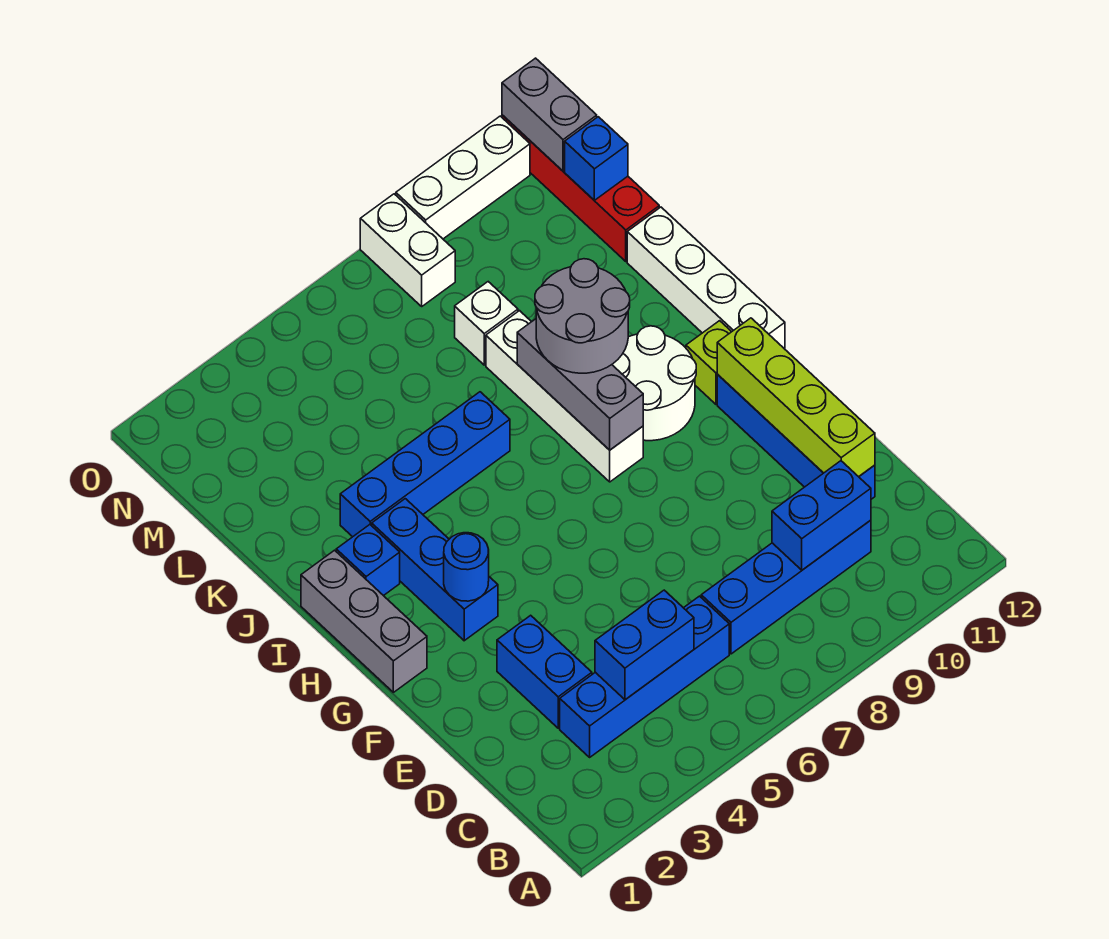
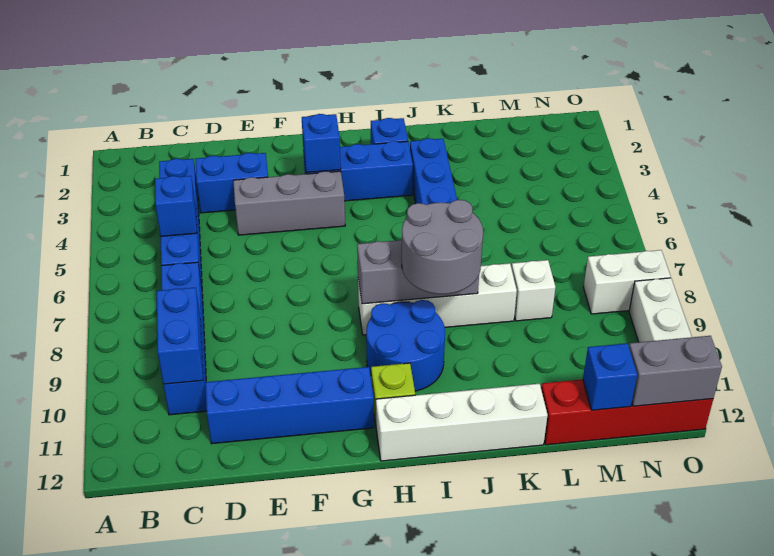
blue brick C4:C5 level 2 -> blue brick C5 level 2
lime brick D11:G11 level 2 -> none
grey brick G1:I1 level 1 -> grey brick E4:G4 level 1
blue round brick G3 level 2 -> blue brick G3 level 2
white round brick H9:I10 level 1 -> blue round brick H9:I10 level 1

